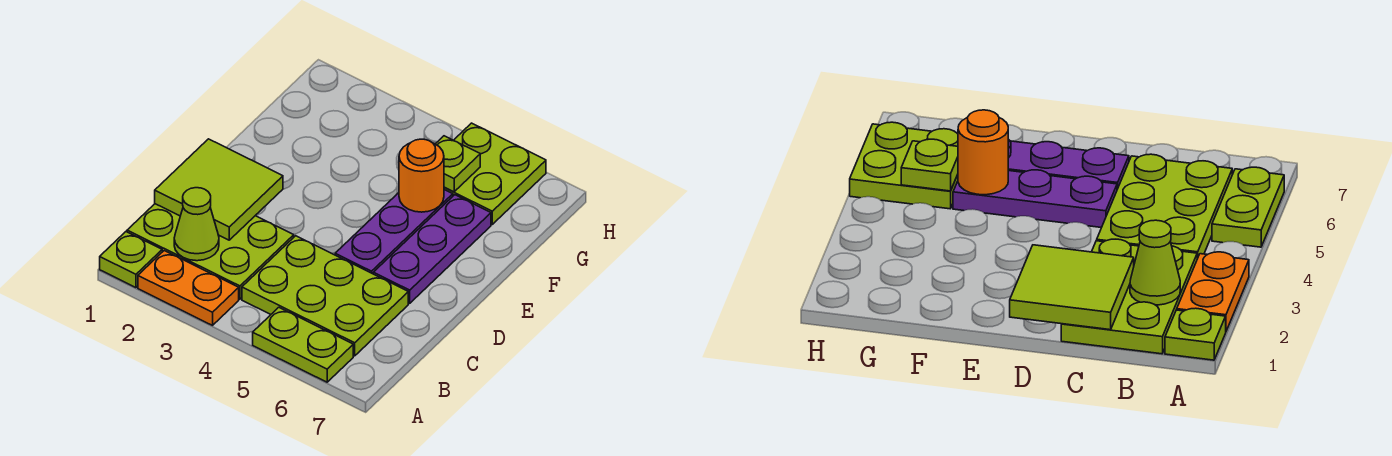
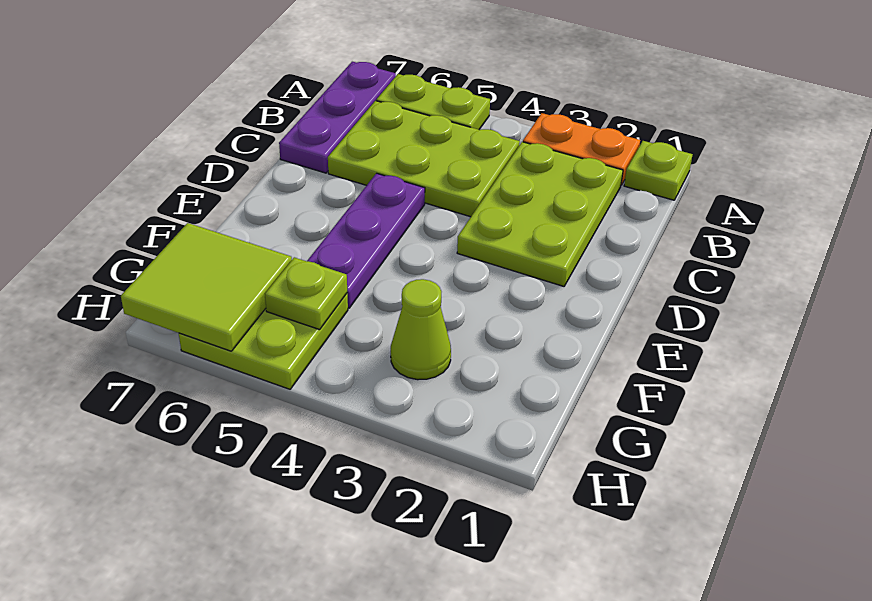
lime plate B1:C3 level 1 -> lime plate B2:D3 level 1
lime cone B2 level 2 -> lime cone G3 level 1
lime tile C1:D2 level 2 -> lime tile G6:H7 level 2
purple plate D6:F6 level 1 -> purple plate A7:C7 level 1
orange round brick F5 level 2 -> none

